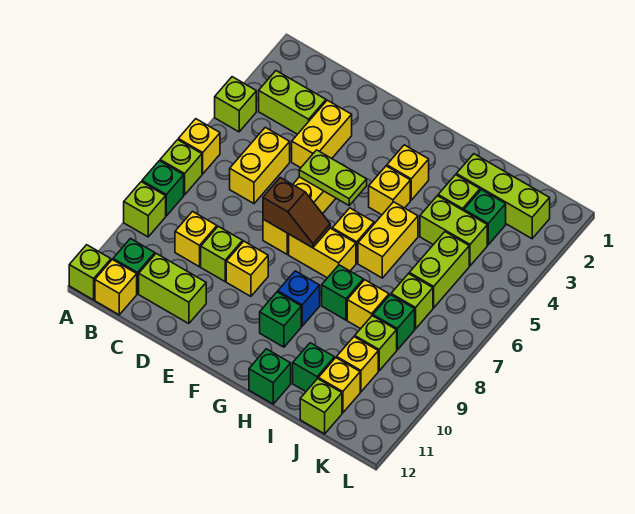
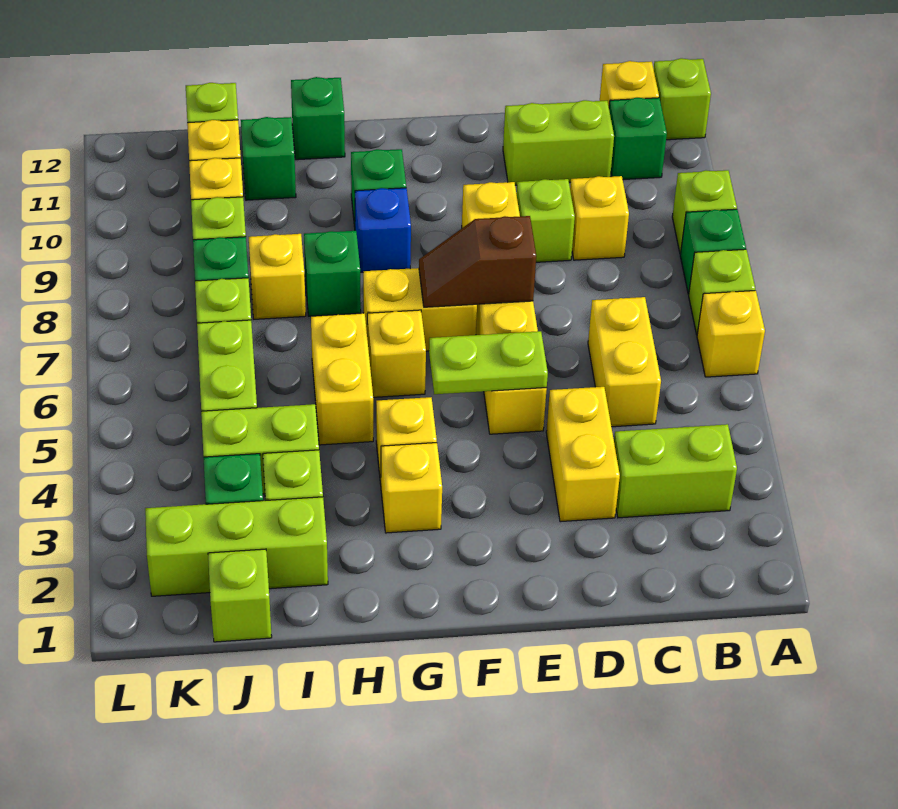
lime brick A4 level 1 -> lime brick J1 level 1

